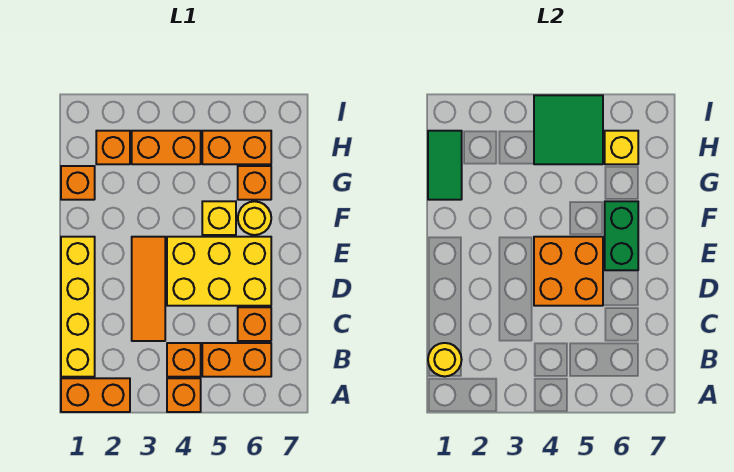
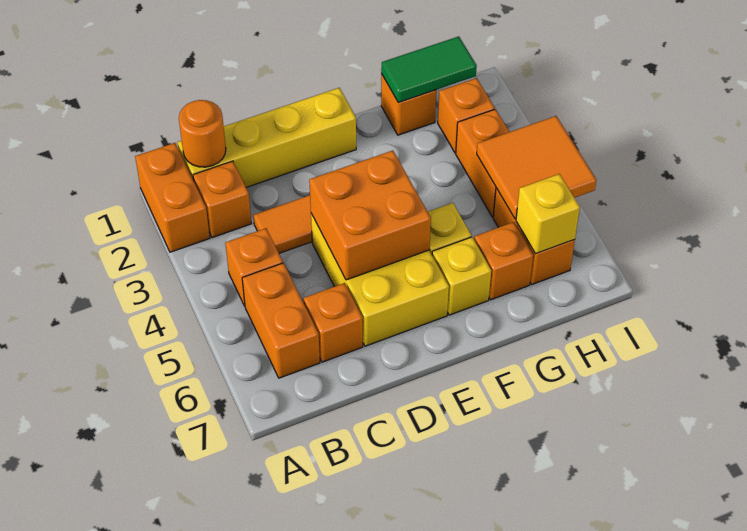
orange brick A4 level 1 -> orange brick B2 level 1
yellow round brick B1 level 2 -> orange round brick B1 level 2
green brick E6:F6 level 2 -> none
yellow round brick F6 level 1 -> yellow brick F6 level 1
green tile H4:I5 level 2 -> orange tile H4:I5 level 2

